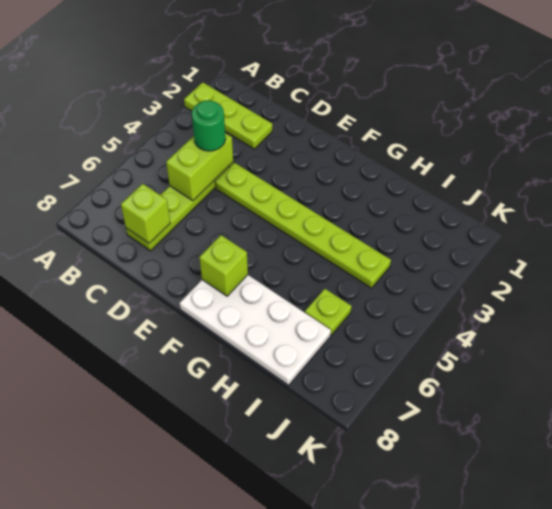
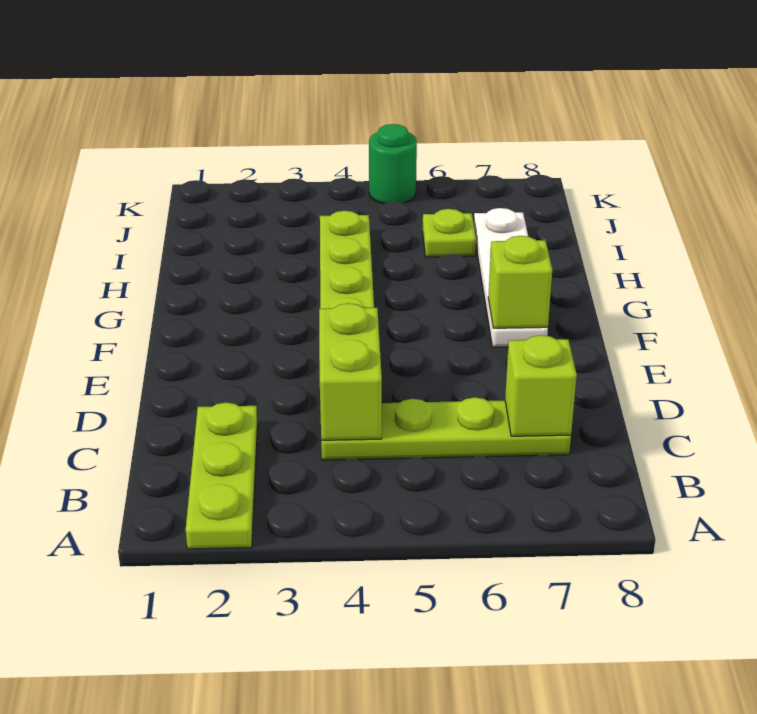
lime brick C4:C5 level 2 -> lime brick C4:D4 level 2
green round brick C4 level 3 -> green round brick K5 level 1
white plate F7:I8 level 1 -> white plate F7:I7 level 1

